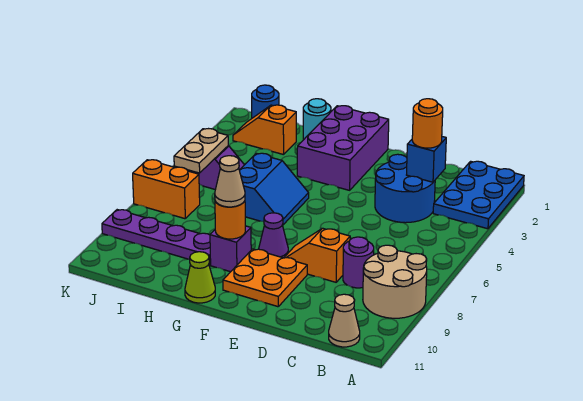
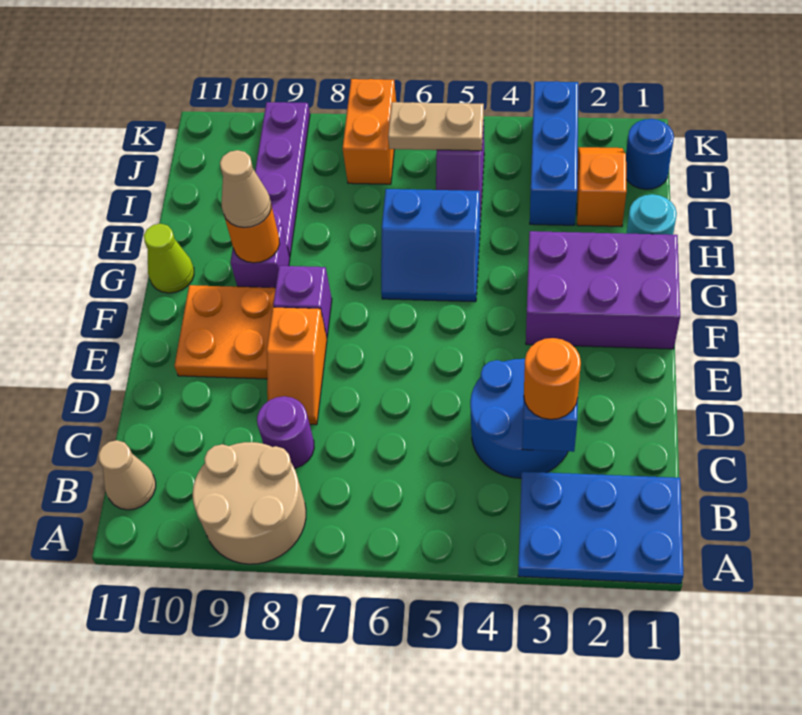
orange slope D8:E8 level 1 top D -> orange slope D8:E8 level 1 top E
purple cone F8 level 1 -> purple brick F8 level 1
none -> blue brick I3:K3 level 1

